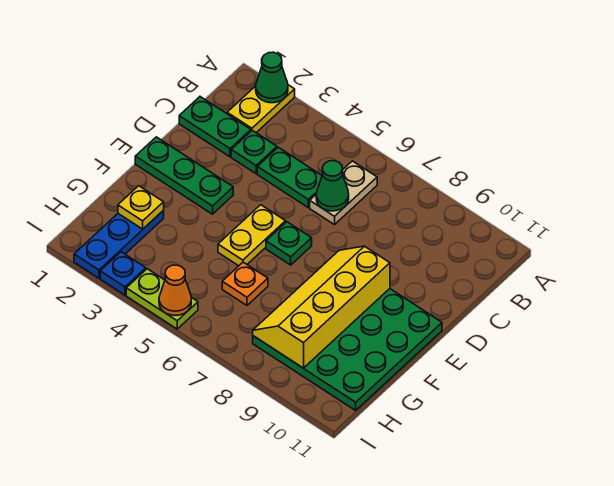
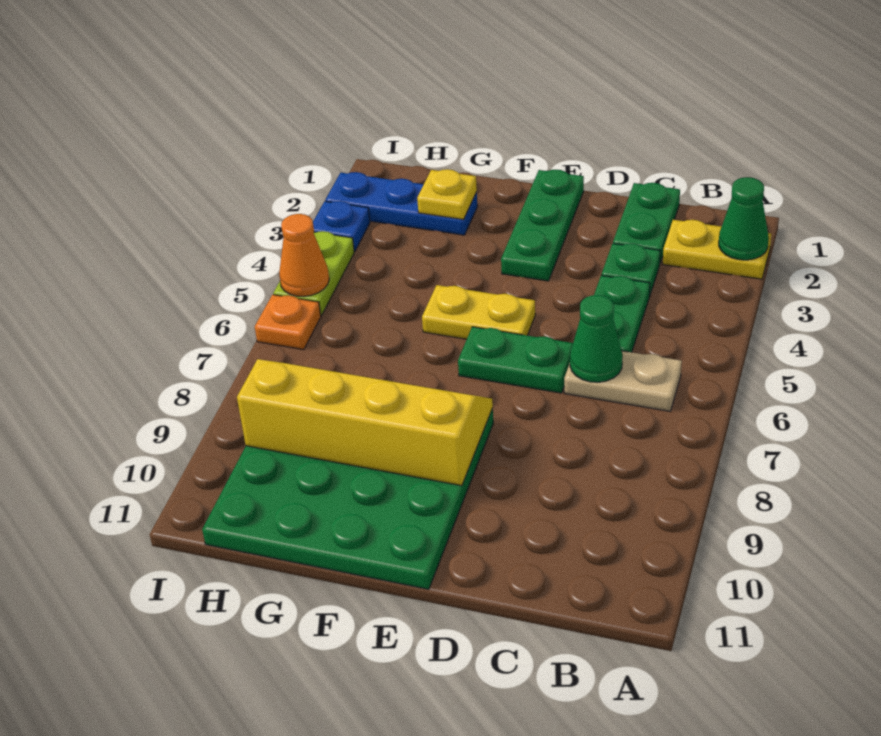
green plate E6 level 1 -> green plate D6:E6 level 1
orange plate G6 level 1 -> orange plate I6 level 1

